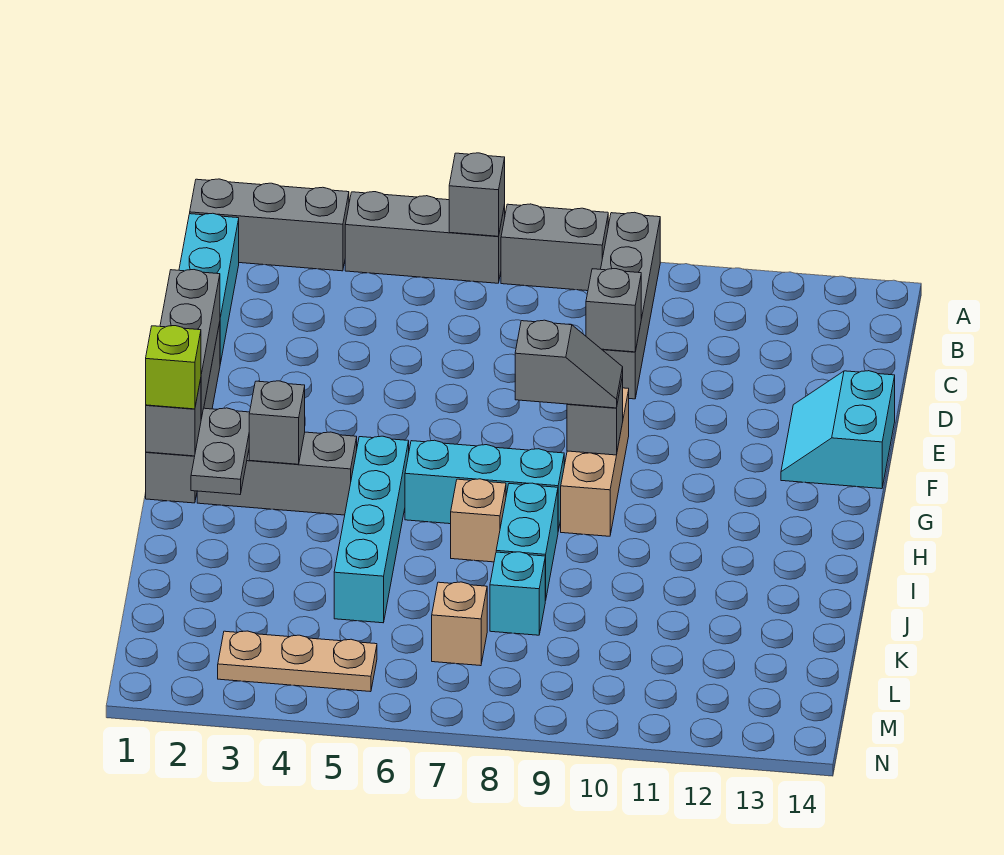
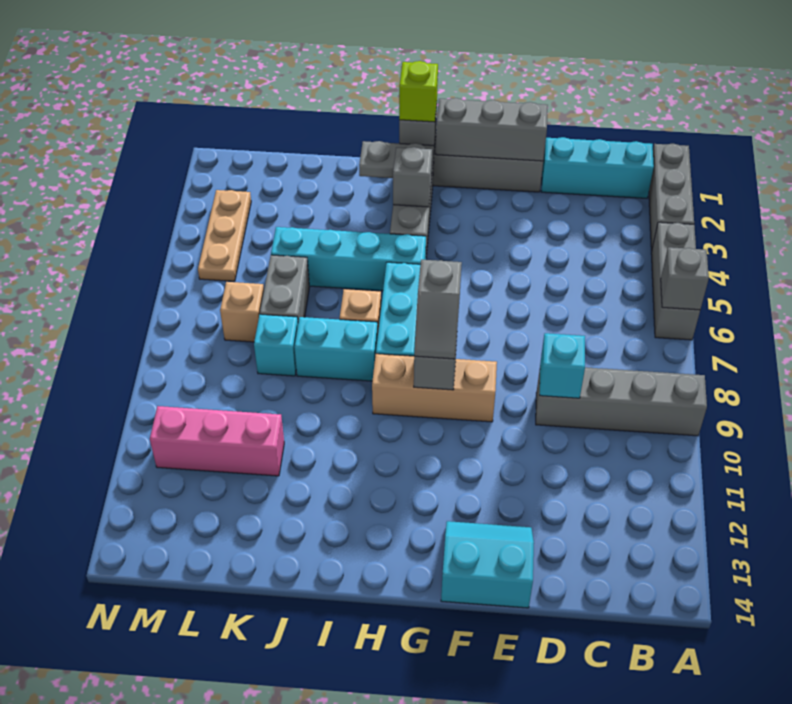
grey brick A7:A8 level 1 -> grey brick K6:K7 level 1
grey brick D9 level 2 -> cyan brick D9 level 2
none -> pink brick K11:M11 level 1

